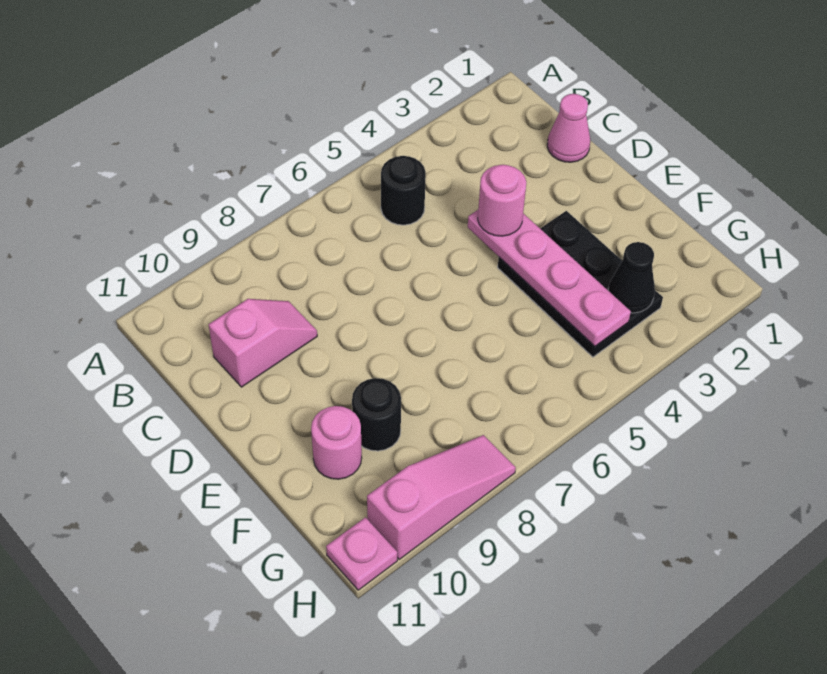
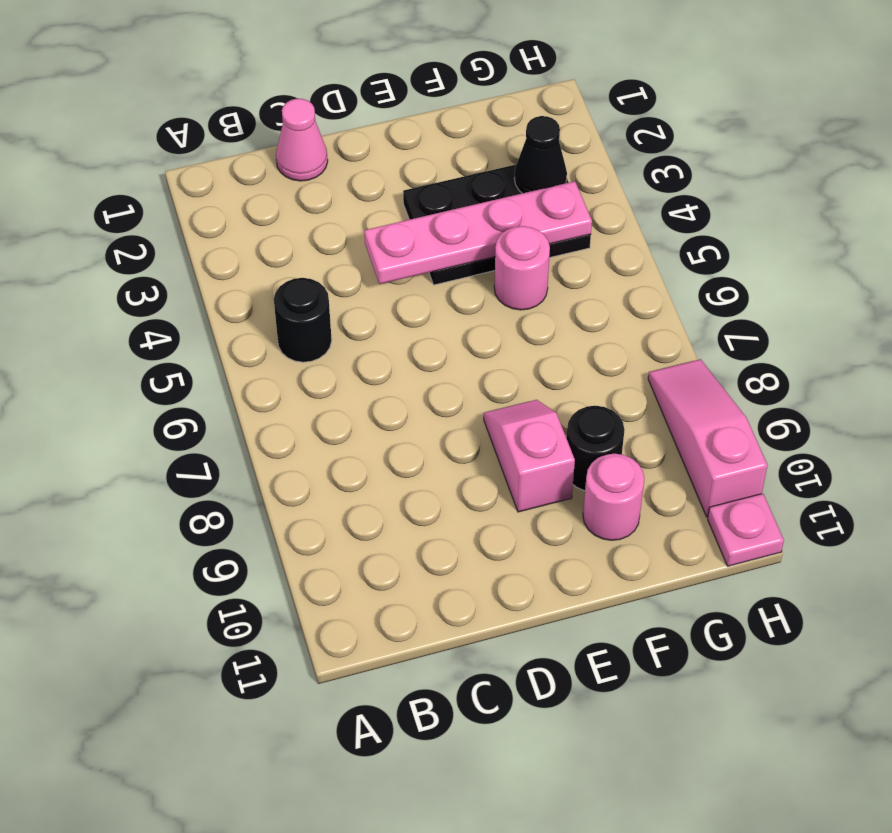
pink slope C9:C10 level 1 top 10 -> pink slope E8:E9 level 1 top 9
pink round brick D4 level 3 -> pink round brick F5 level 1

